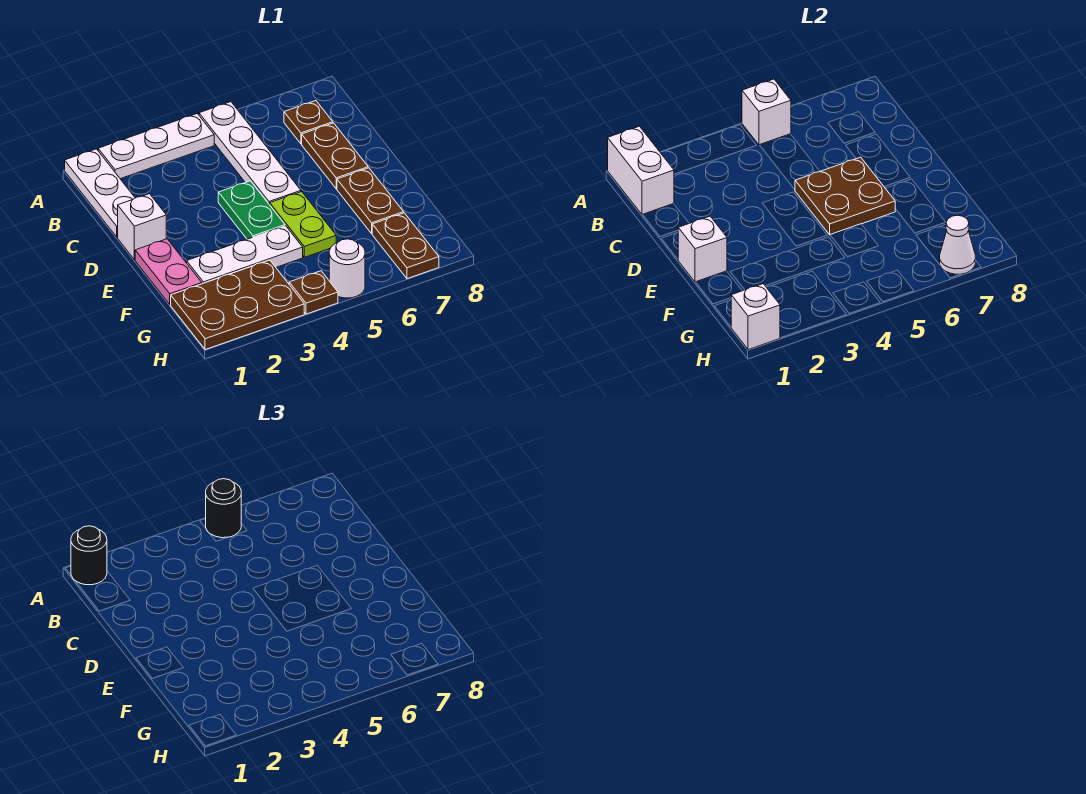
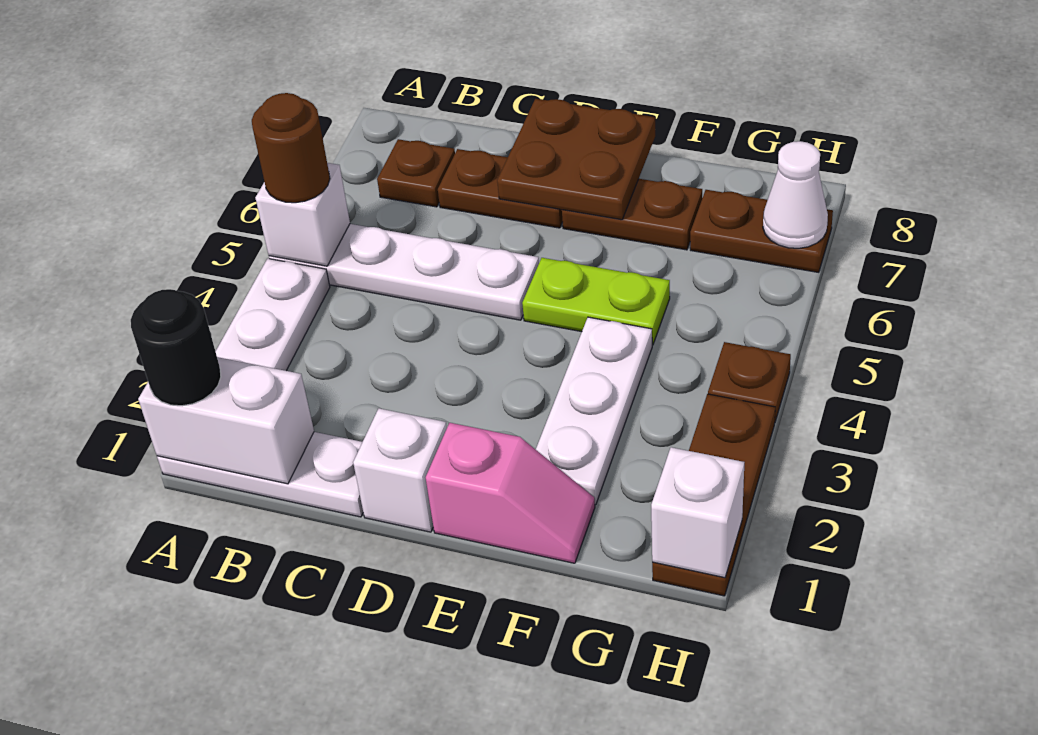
black round brick A5 level 3 -> brown round brick A5 level 3
green plate D4:E4 level 1 -> none
brown plate D5:E6 level 2 -> brown plate D7:E8 level 2
pink plate E1:F1 level 1 -> pink slope E1:F1 level 1 top E
white brick E1 level 2 -> none
brown plate G1:H3 level 1 -> brown plate H1:H3 level 1
white round brick H5 level 1 -> none

